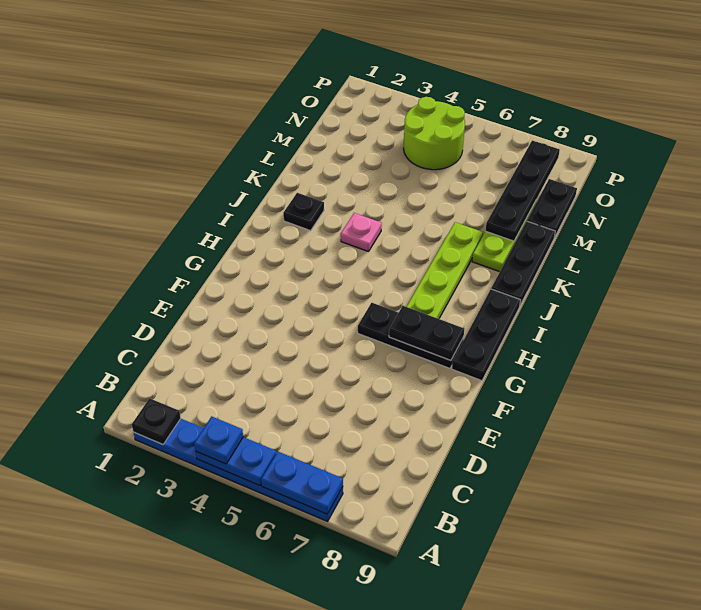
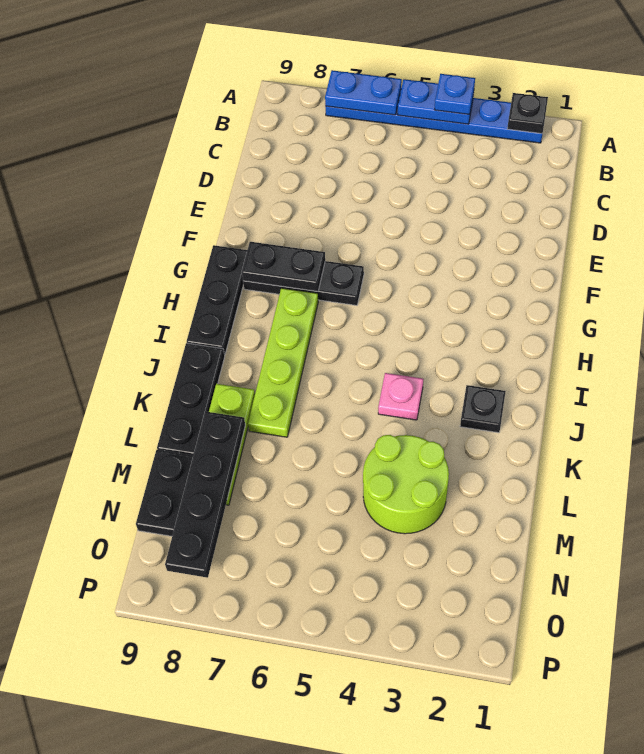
lime round brick N4:O5 level 1 -> lime round brick L3:M4 level 1

